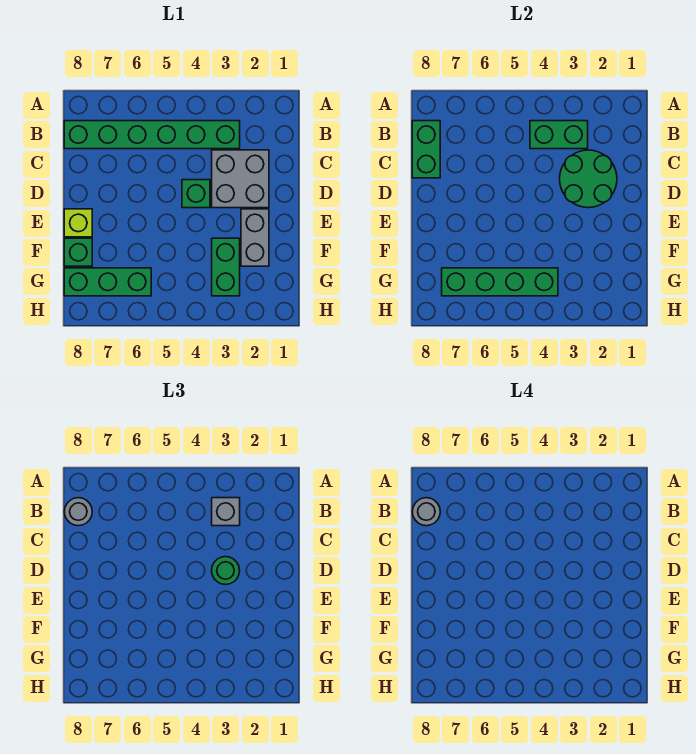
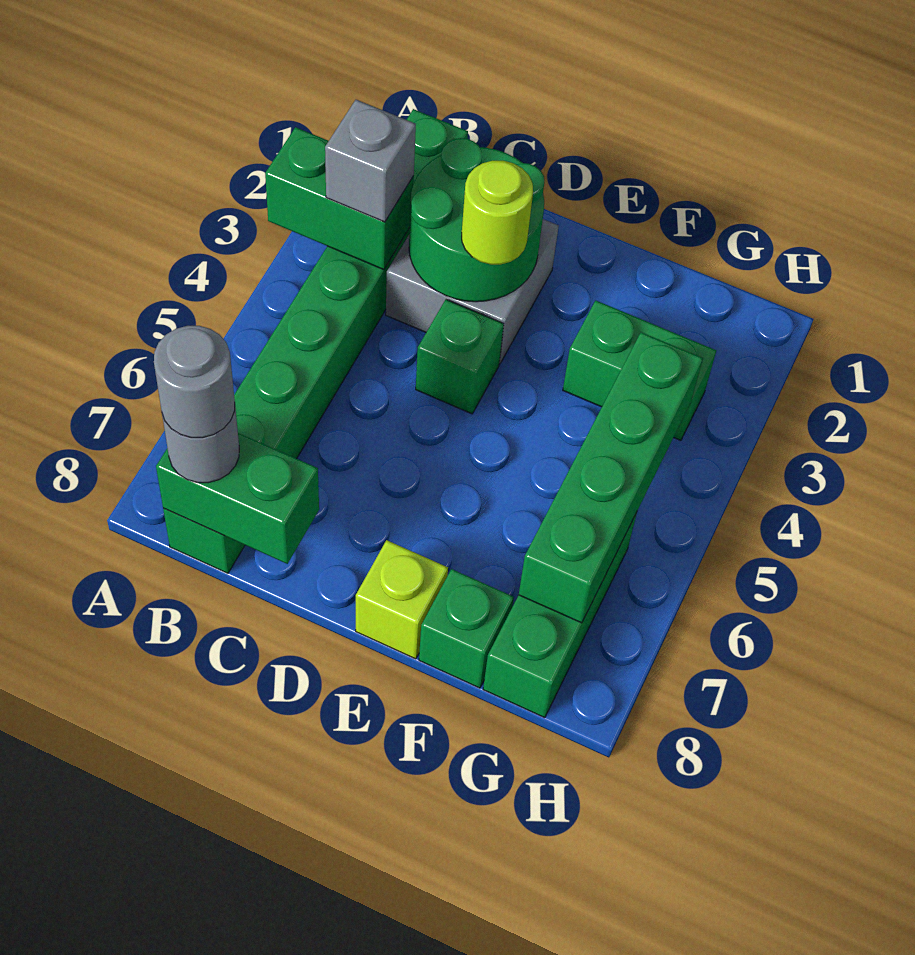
green brick B3:B8 level 1 -> green brick B1:B8 level 1
green brick B3:B4 level 2 -> green brick A3:B3 level 2
green round brick D3 level 3 -> lime round brick D3 level 3
grey brick E2:F2 level 1 -> none

